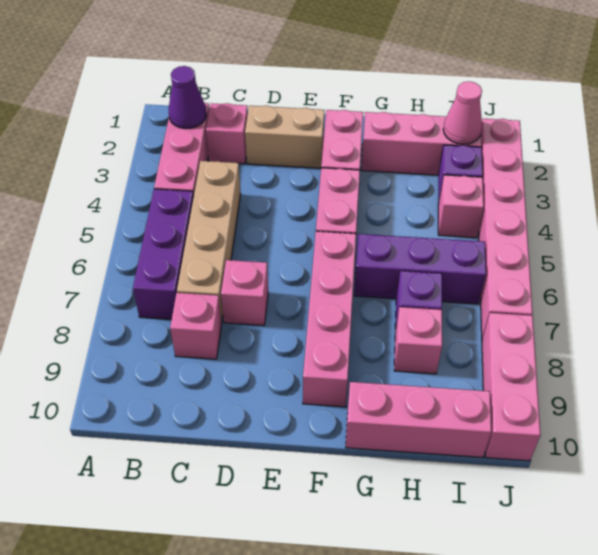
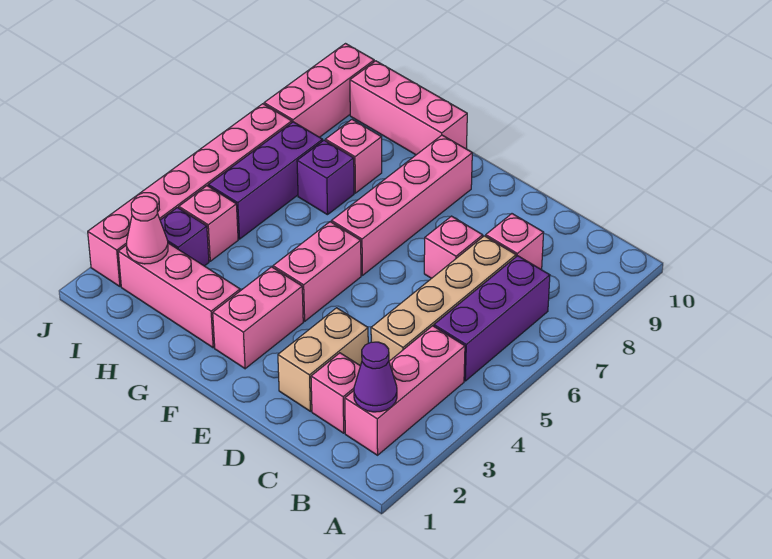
tan brick D2:E2 level 1 -> tan brick D2:D3 level 1
purple brick G6:I6 level 1 -> purple brick I5:I7 level 1

